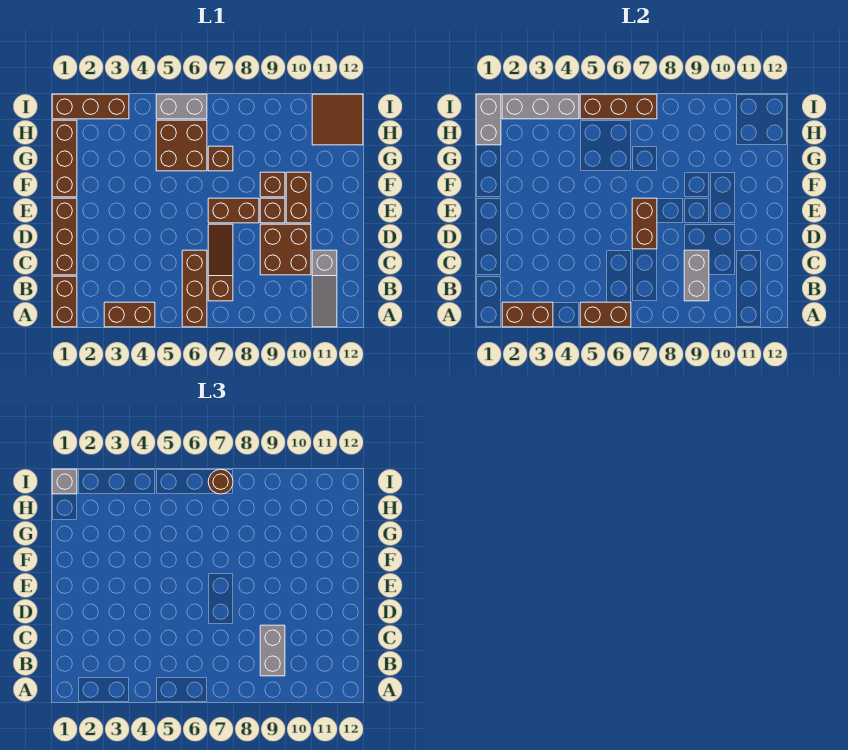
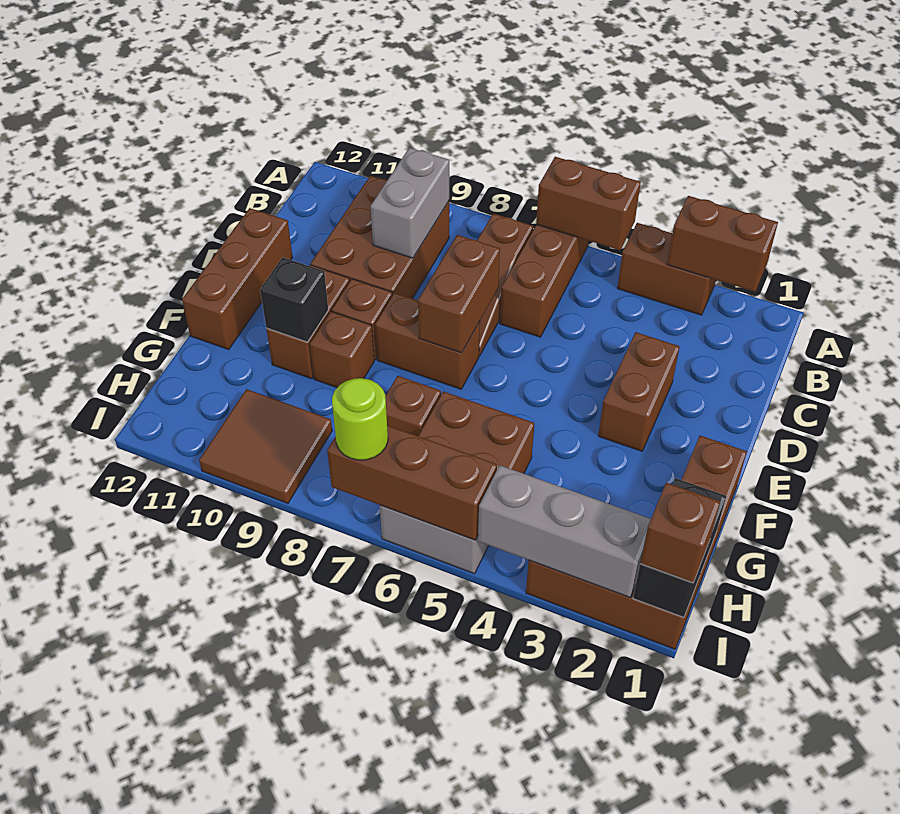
brown brick A1:B1 level 1 -> brown brick D3:E3 level 1
grey slope A11:C11 level 1 top C -> none
grey brick B9:C9 level 3 -> none
brown brick C1:E1 level 1 -> brown brick D12:F12 level 1
brown brick C9:D10 level 1 -> brown brick B9:D10 level 1
none -> black brick F10 level 2
grey brick H1:I1 level 2 -> black brick H1:I1 level 2
brown tile H11:I12 level 1 -> brown tile H9:I10 level 1
grey brick I1 level 3 -> brown brick I1 level 3
brown round brick I7 level 3 -> lime round brick I7 level 3

